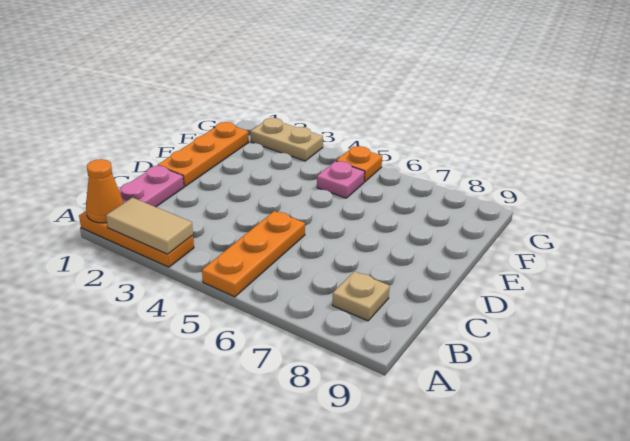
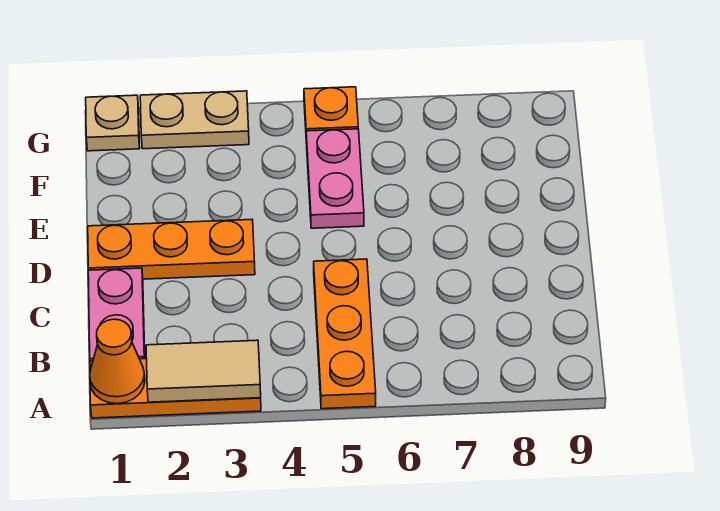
tan plate B8 level 1 -> tan plate G1 level 1
orange plate D1:F1 level 1 -> orange plate D1:D3 level 1
pink plate F5 level 1 -> pink plate E5:F5 level 1

